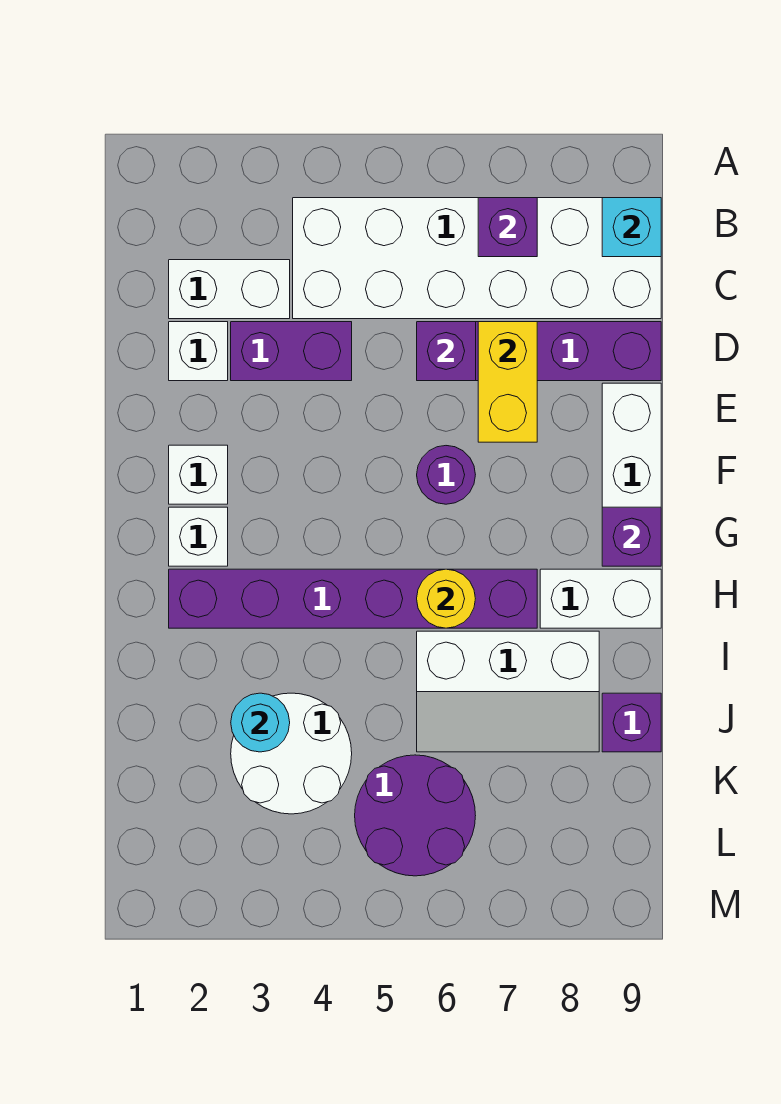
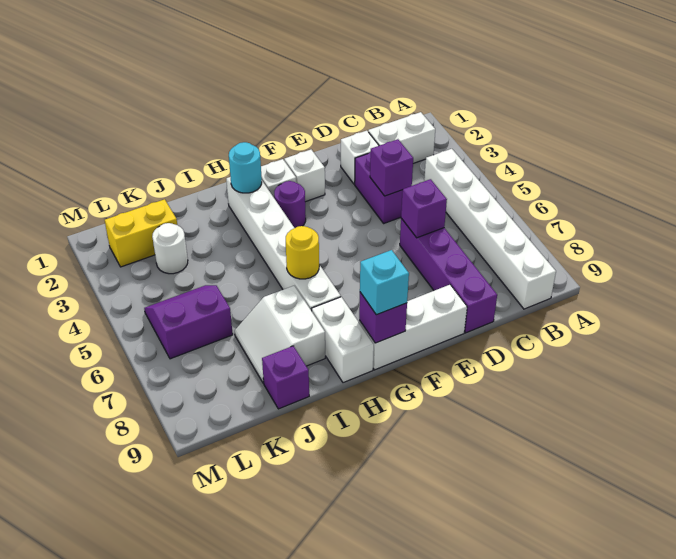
white brick B4:C9 level 1 -> white brick B4:B9 level 1
purple brick B7 level 2 -> purple brick D4 level 2
cyan brick B9 level 2 -> cyan brick G9 level 3
white brick C2:C3 level 1 -> white brick B2:C2 level 1
yellow brick D7:E7 level 2 -> yellow brick K2:L2 level 1
purple round brick F6 level 1 -> purple round brick G3 level 1
purple brick H2:H7 level 1 -> white brick H2:H7 level 1
white slope I6:J8 level 1 top I -> white slope I7:J8 level 1 top I
white round brick J3:K4 level 1 -> white round brick K3 level 1
cyan round brick J3 level 2 -> cyan round brick H2 level 2
purple round brick K5:L6 level 1 -> purple slope K5:L6 level 1 top 6

